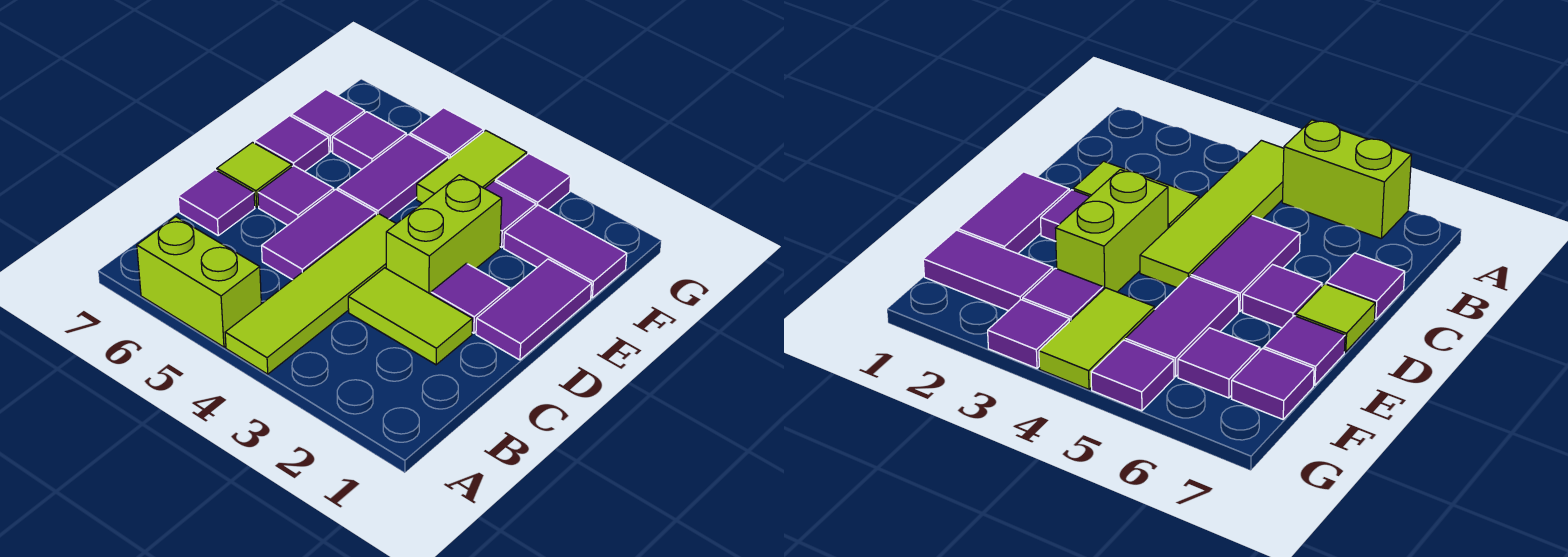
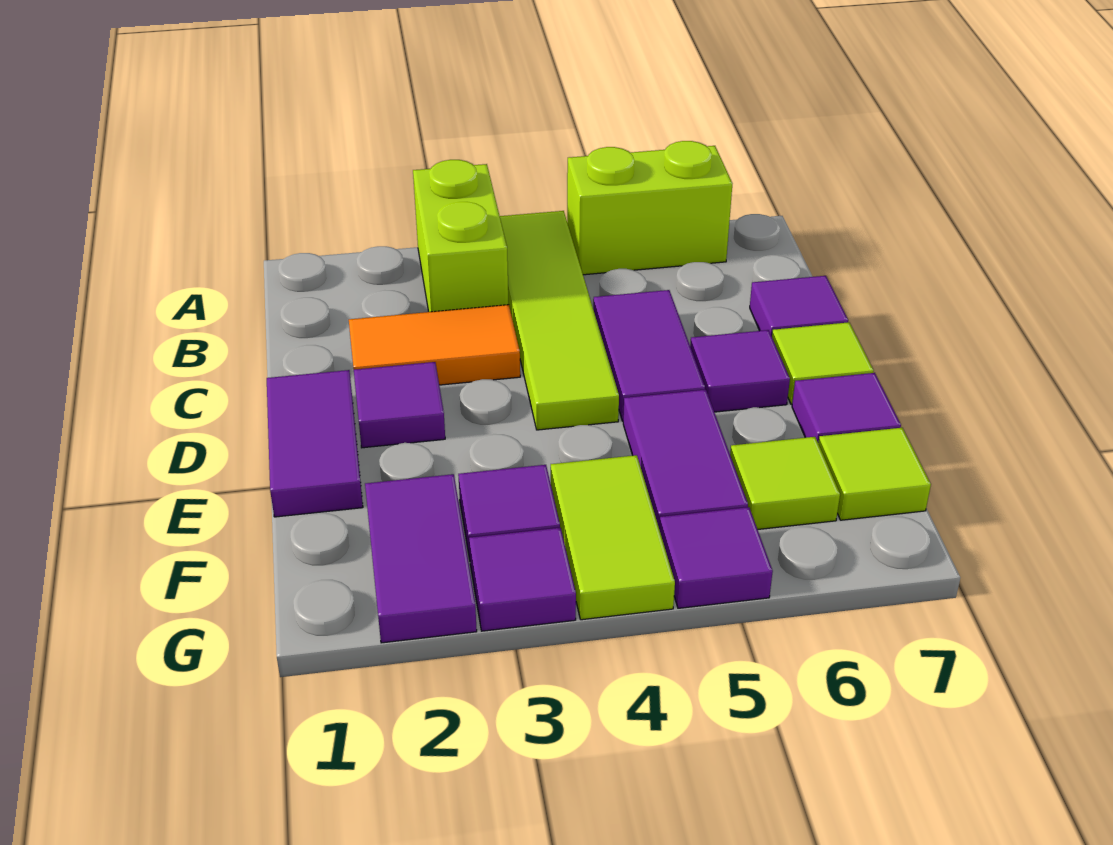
lime tile C2:C3 level 1 -> orange tile C2:C3 level 1
lime brick D3:E3 level 1 -> lime brick A3:B3 level 1
purple tile F1:F2 level 1 -> purple tile F2:G2 level 1
purple tile F6 level 1 -> lime tile F6 level 1
purple tile F7 level 1 -> lime tile F7 level 1

